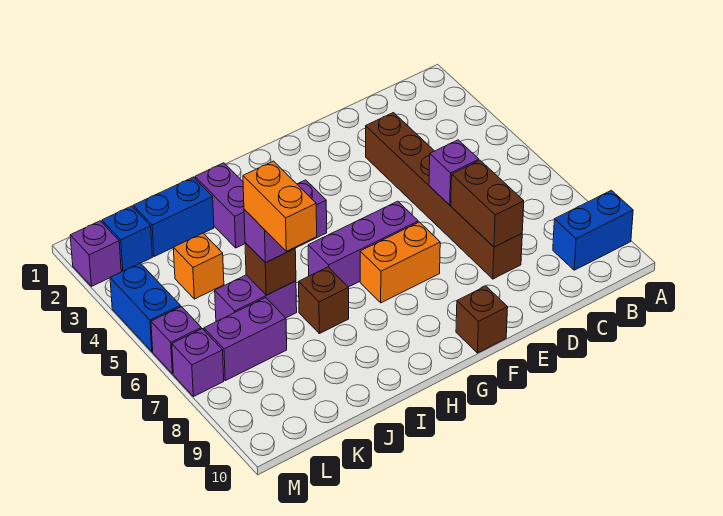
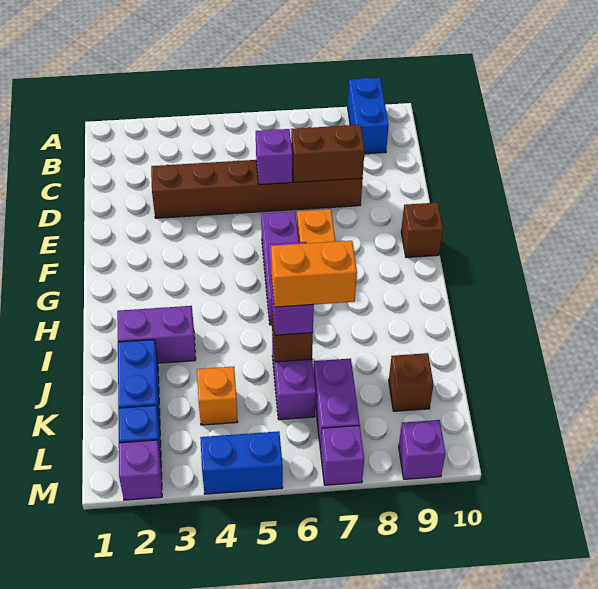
brown brick I7 level 1 -> brown brick K9 level 1
purple brick M6 level 1 -> purple brick M9 level 1

